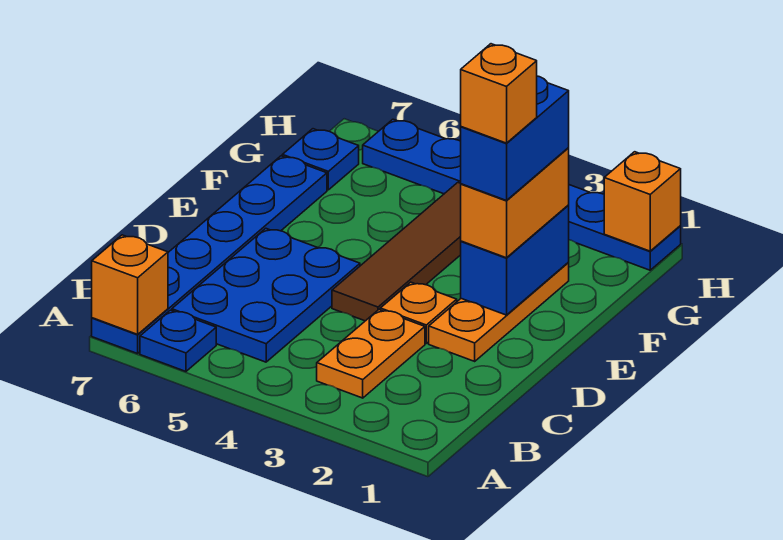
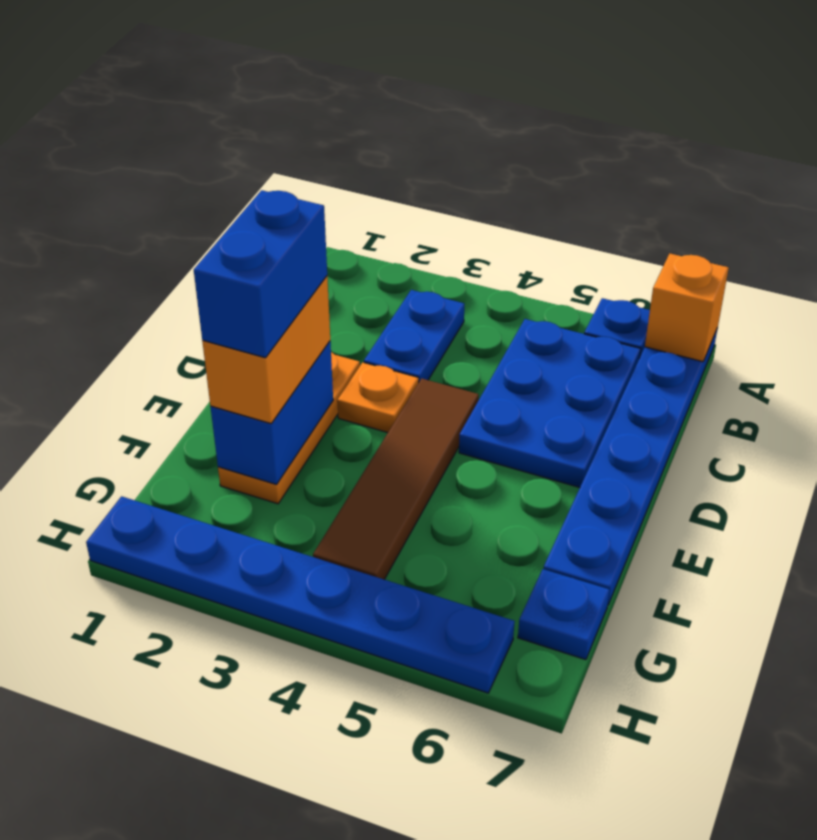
orange plate B3:C3 level 1 -> blue plate B3:C3 level 1
orange brick E2 level 5 -> none
orange brick H1 level 2 -> none

